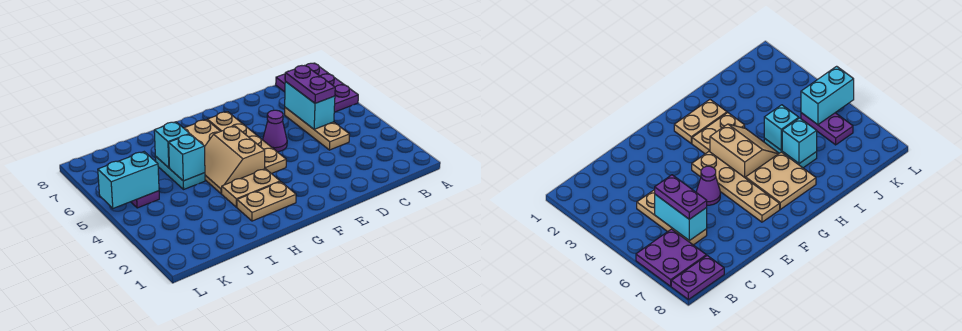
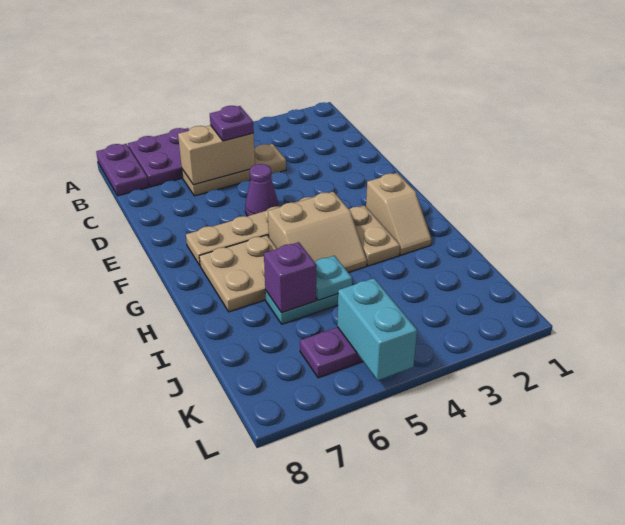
cyan brick C5:C6 level 2 -> tan brick C5:C6 level 2
purple plate C5:C6 level 3 -> purple plate C5 level 3
tan plate G2:H2 level 1 -> tan slope G2:H2 level 1 top G
cyan brick I5 level 2 -> cyan plate I5 level 2
cyan brick I6 level 2 -> purple brick I6 level 2

